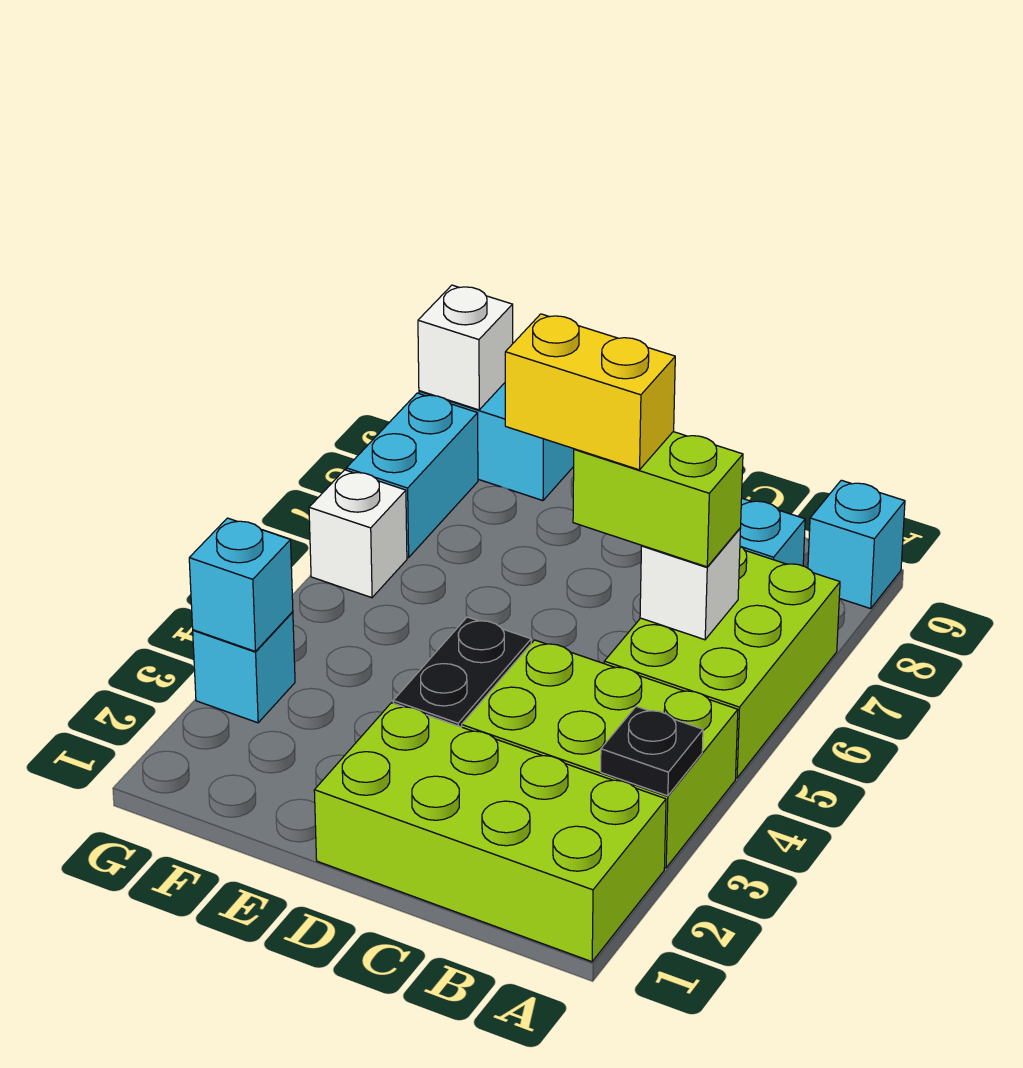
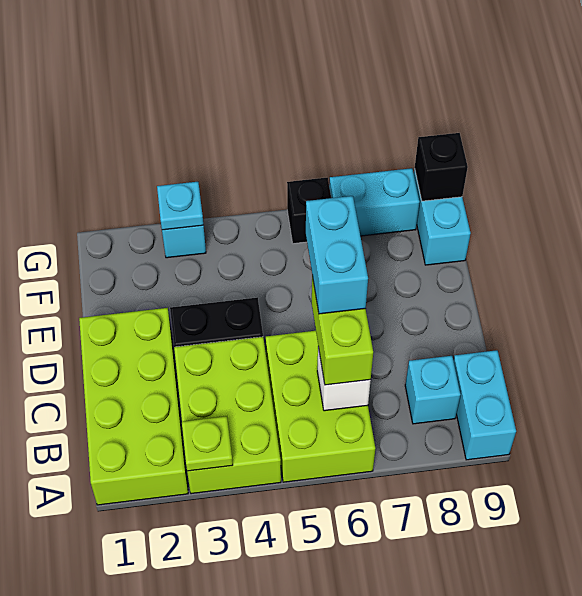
black plate A3 level 2 -> lime plate A3 level 2
lime brick A5:B7 level 1 -> lime brick A5:C6 level 1
cyan brick A9 level 1 -> cyan brick A9:B9 level 1
yellow brick C6:D6 level 4 -> cyan brick C6:D6 level 4
cyan brick G3 level 2 -> cyan plate G3 level 2
white brick G6 level 1 -> black brick G6 level 1
white brick G9 level 2 -> black brick G9 level 2

